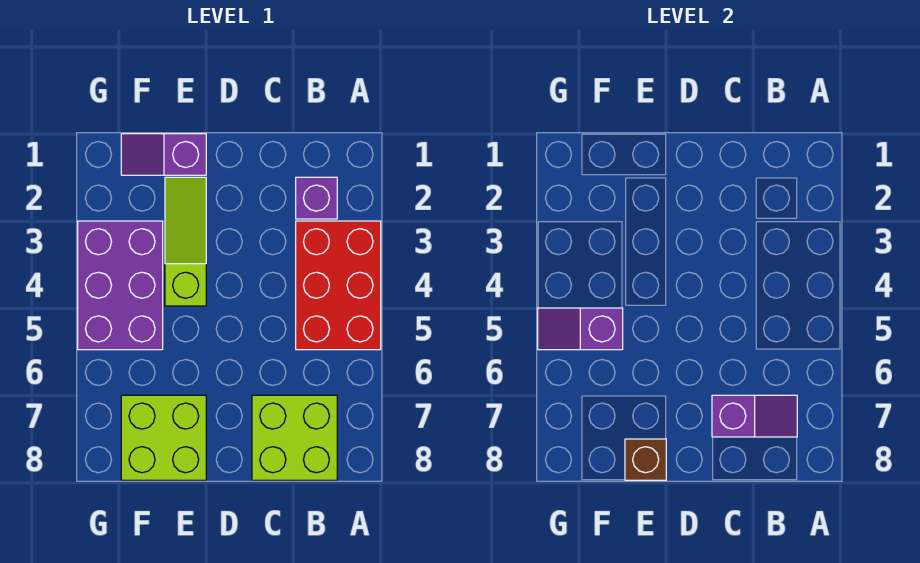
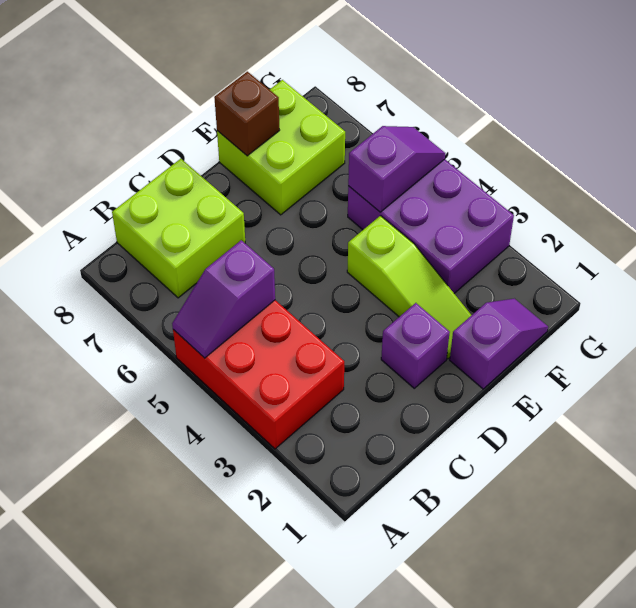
purple brick B2 level 1 -> purple brick D2 level 1
purple slope B7:C7 level 2 top C -> purple slope A5:B5 level 2 top B

